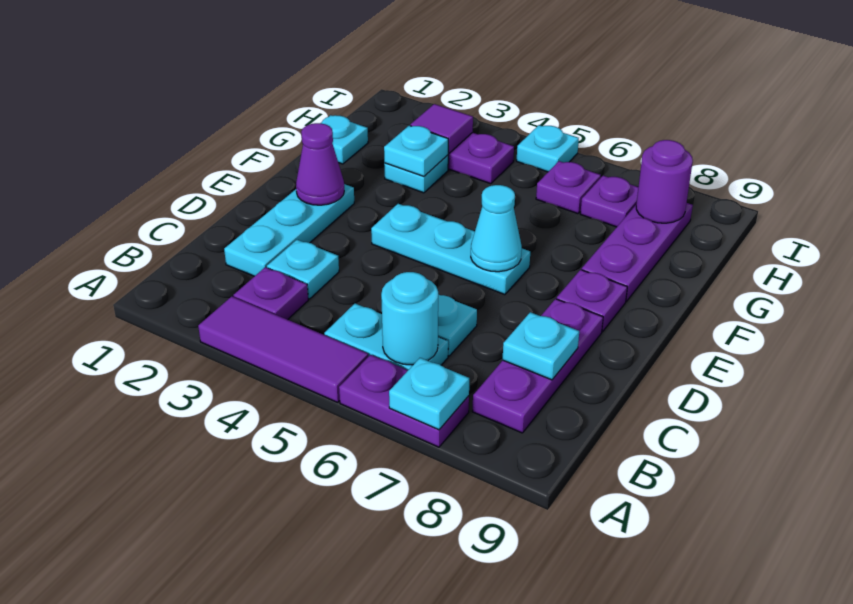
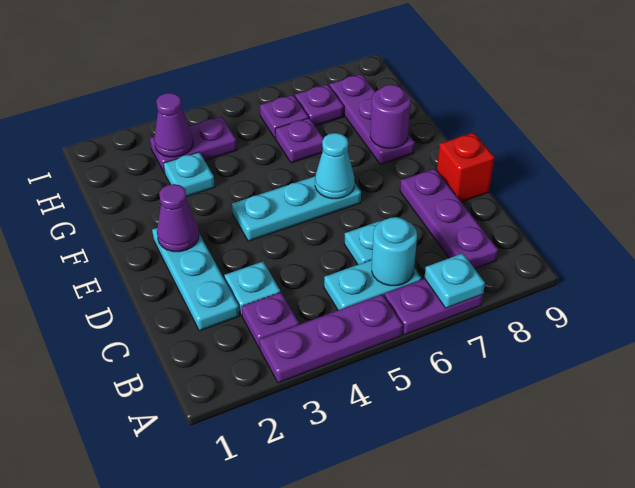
purple tile A3:A5 level 1 -> purple plate A3:A5 level 1
cyan plate C8 level 2 -> none
none -> red brick D9 level 1
purple plate E8 level 1 -> purple plate G6 level 1
cyan plate G1 level 1 -> none
cyan plate G3 level 2 -> none
purple tile H3 level 2 -> purple cone H3 level 2
purple round brick H8 level 2 -> purple round brick F8 level 2
cyan plate I5 level 1 -> none

